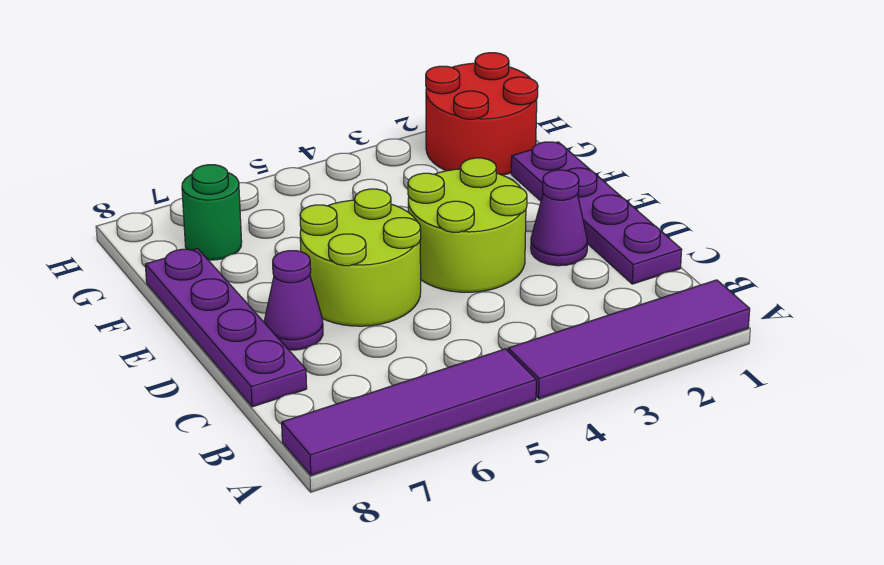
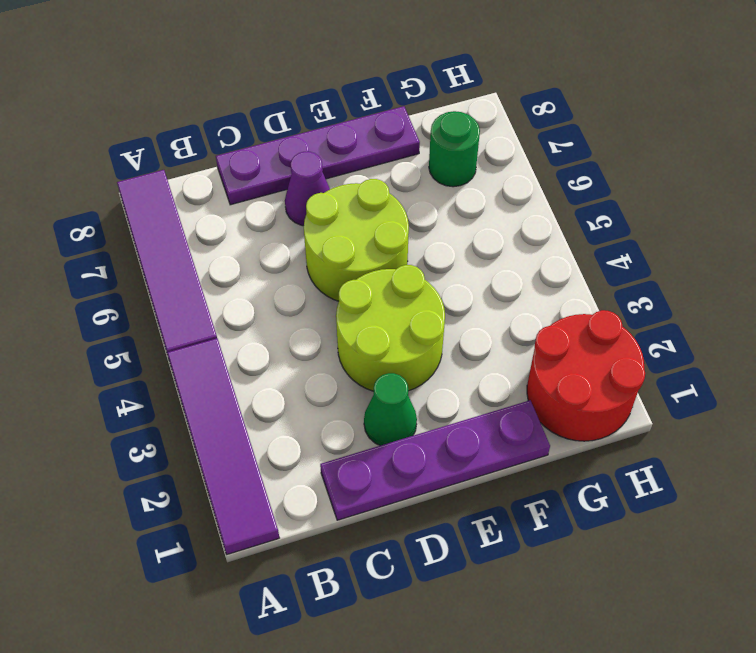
purple cone D2 level 1 -> green cone D2 level 1

